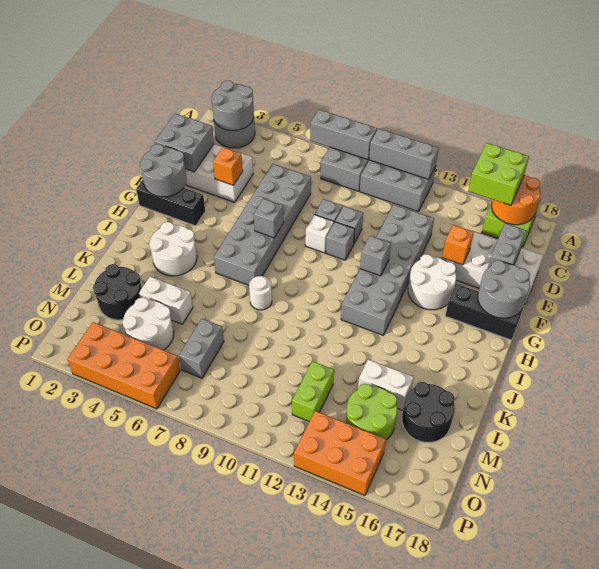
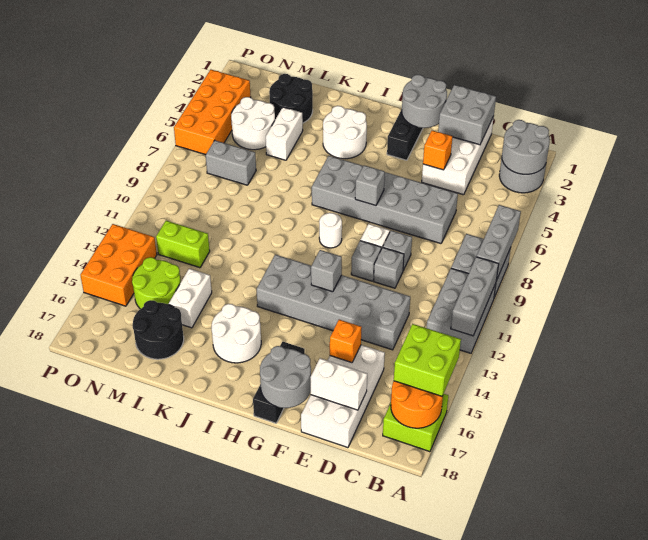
grey brick D17:E17 level 2 -> white brick D17:E17 level 2
white round brick F14:G15 level 1 -> white round brick I15:J16 level 1
white round brick J8 level 1 -> white round brick H9 level 1

